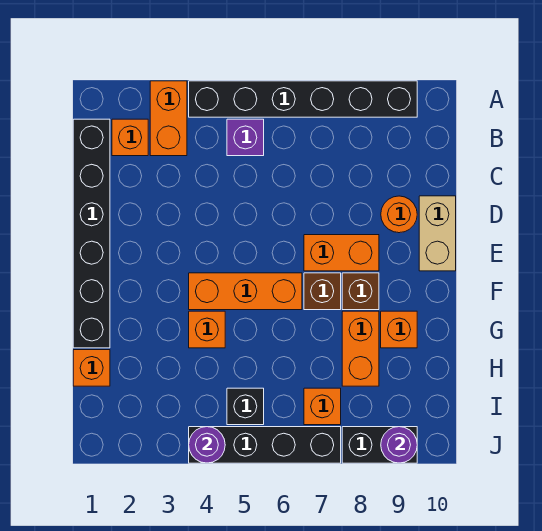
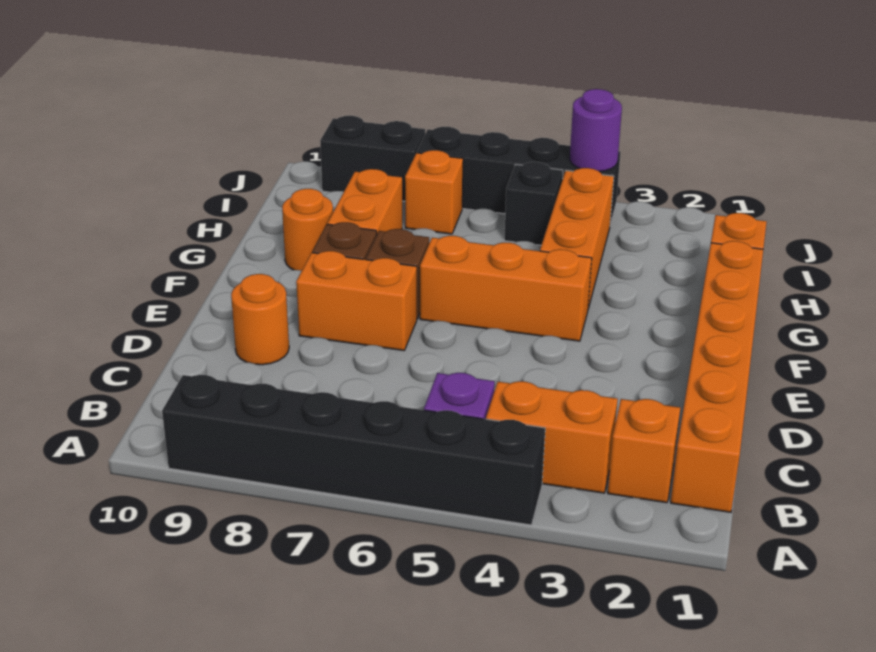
orange brick A3:B3 level 1 -> orange brick B3:B4 level 1
black brick B1:G1 level 1 -> orange brick B1:G1 level 1
tan brick D10:E10 level 1 -> none
orange brick G4 level 1 -> orange brick G4:I4 level 1
orange brick G9 level 1 -> orange round brick G9 level 1
purple round brick J9 level 2 -> none

